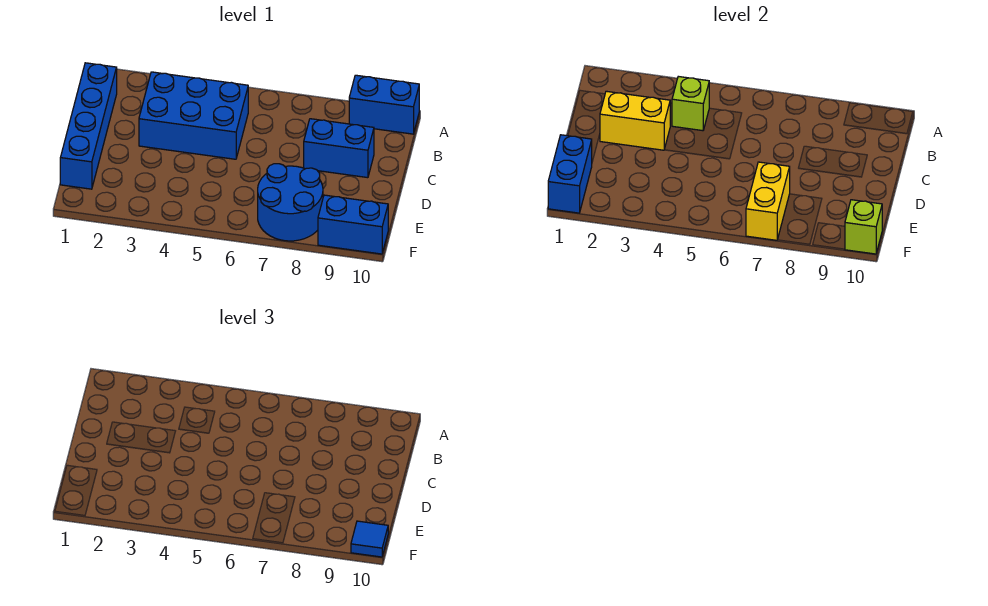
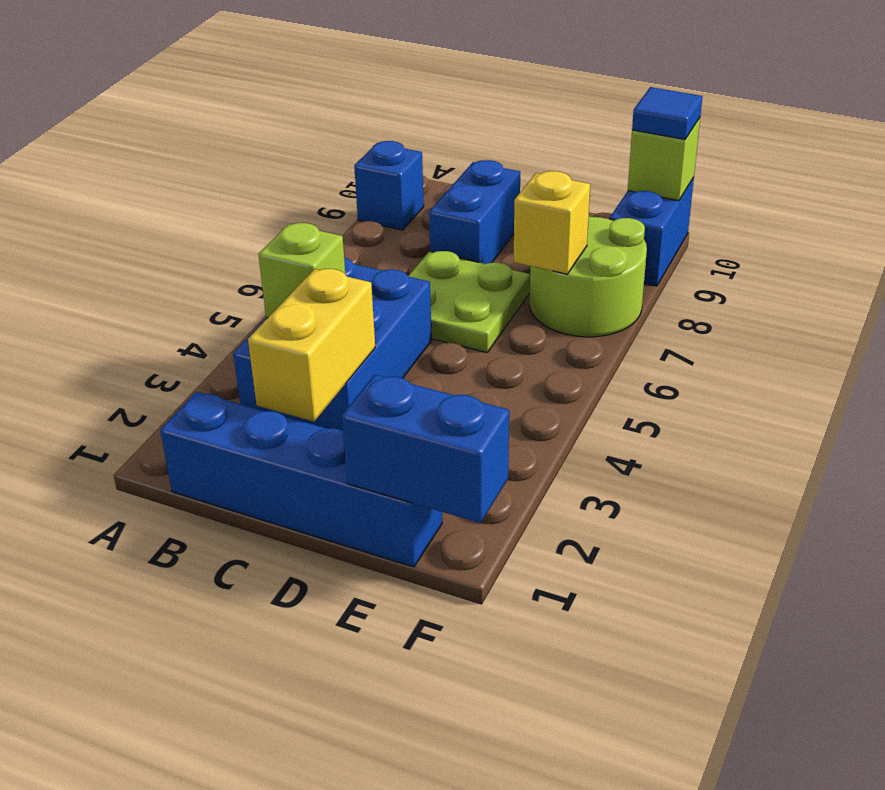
blue brick A9:A10 level 1 -> blue brick A9 level 1
none -> lime plate C6:D7 level 1
blue round brick E7:F8 level 1 -> lime round brick E7:F8 level 1
yellow brick E7:F7 level 2 -> yellow brick E7 level 2

